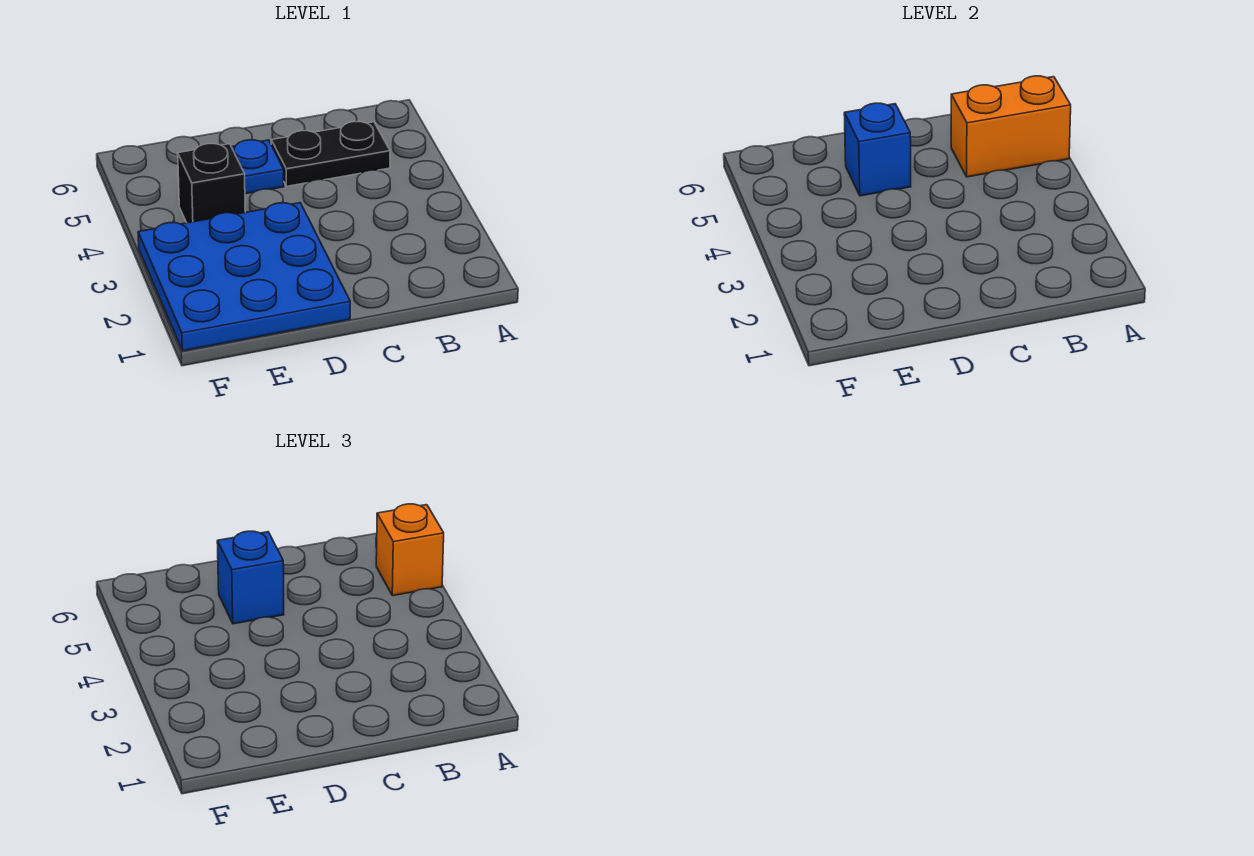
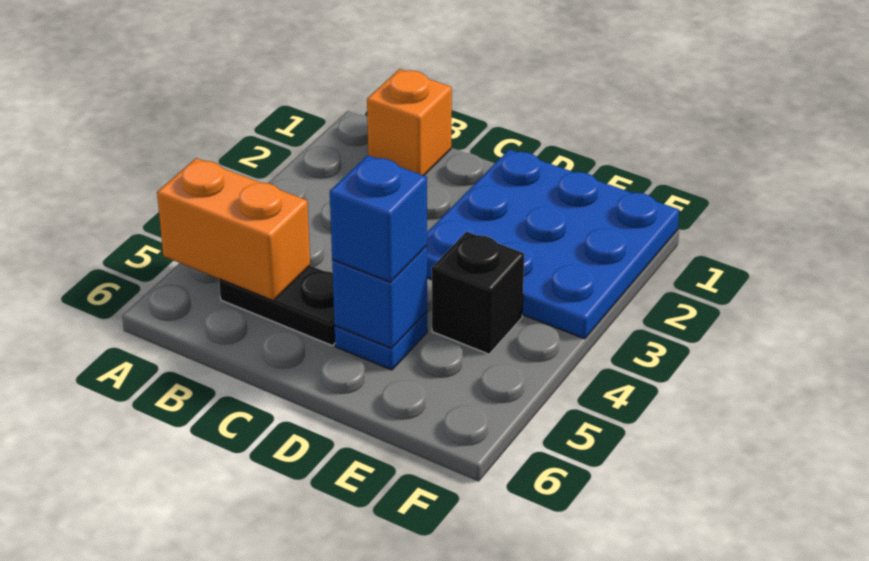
orange brick A5 level 3 -> orange brick B1 level 1

